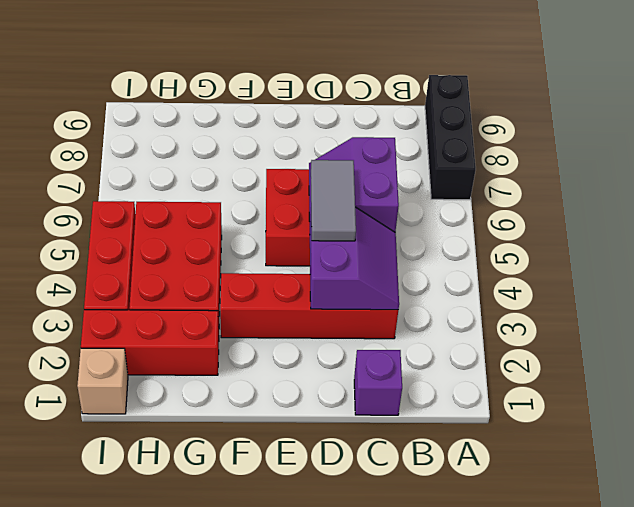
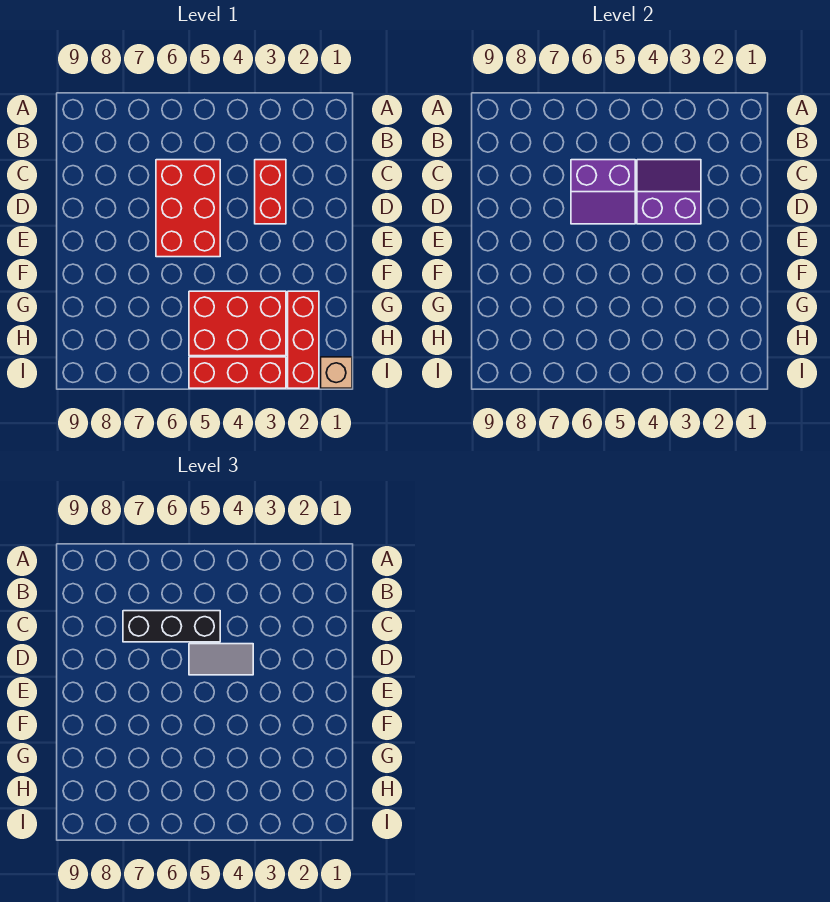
black brick A7:A9 level 1 -> black brick C5:C7 level 3
purple brick C1 level 1 -> none
red brick C3:F3 level 1 -> red brick C3:D3 level 1

